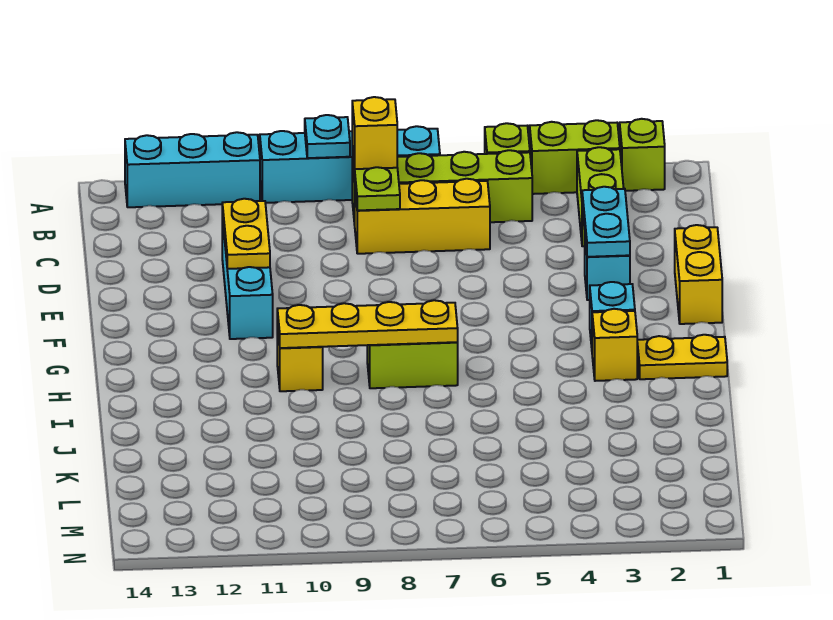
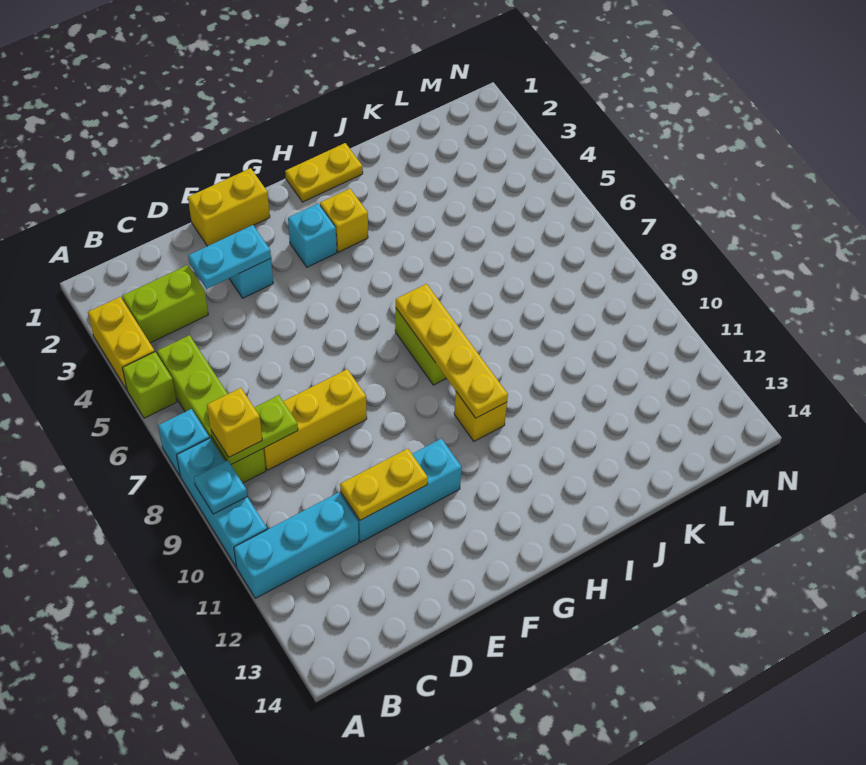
lime brick A2 level 1 -> none
lime brick A3:A4 level 1 -> yellow brick A3:A4 level 1
cyan brick A11:A13 level 1 -> cyan brick A11:C11 level 1
yellow brick C6:C8 level 1 -> yellow brick C8:E8 level 1
yellow plate H1:H2 level 1 -> yellow plate H1:I1 level 1

